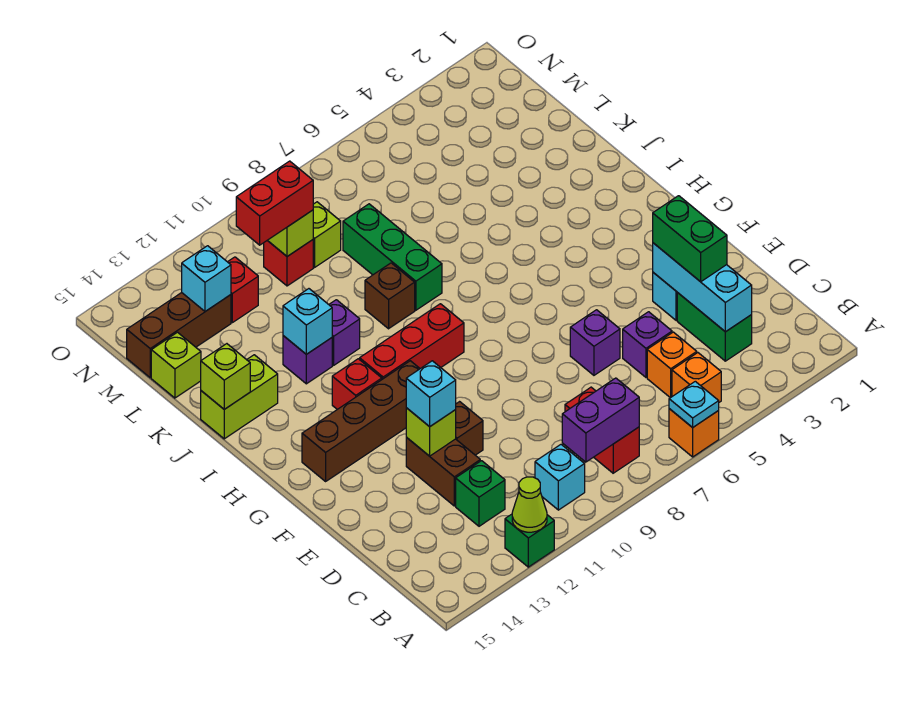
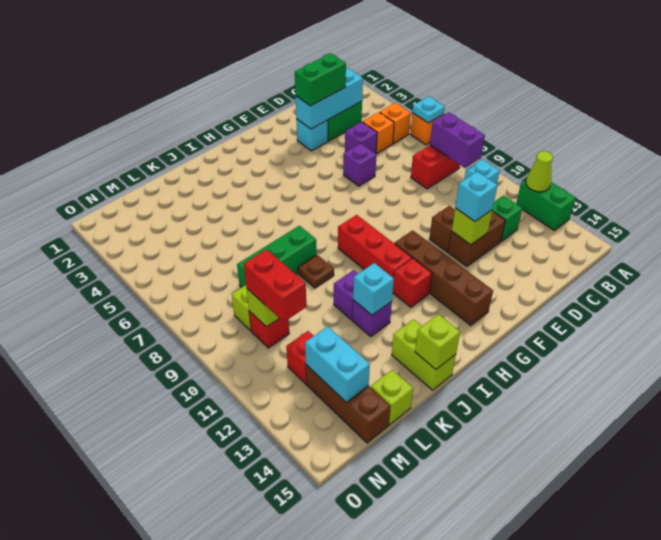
green brick A12 level 1 -> green brick A12:A13 level 1
brown brick J9 level 1 -> brown plate J9 level 1
cyan brick M13 level 2 -> cyan brick M13:M14 level 2

